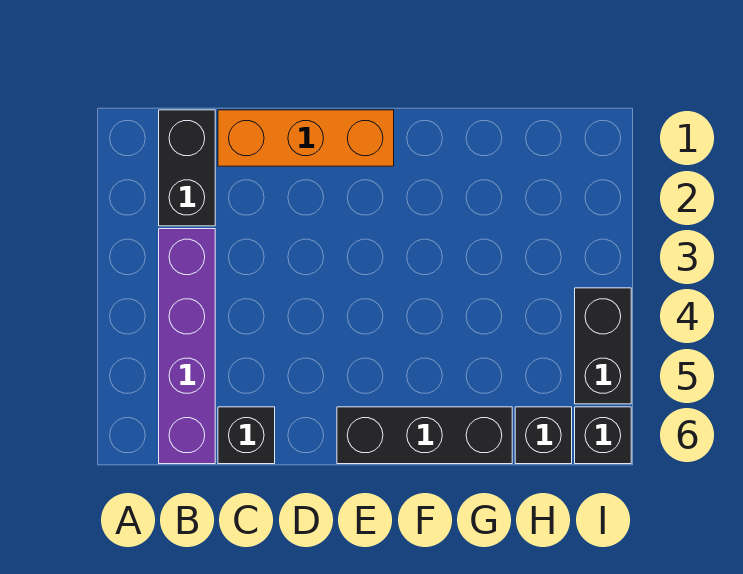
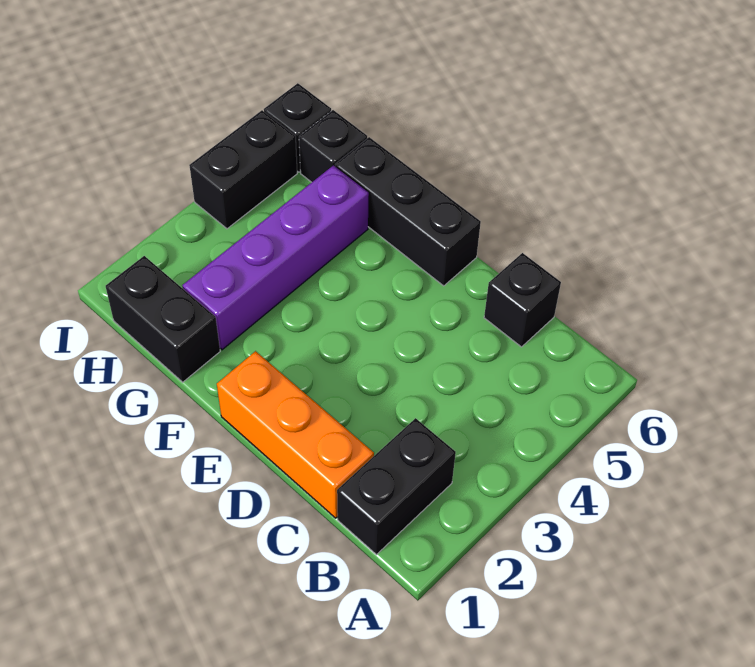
purple brick B3:B6 level 1 -> purple brick G2:G5 level 1
none -> black brick G1:H1 level 1

